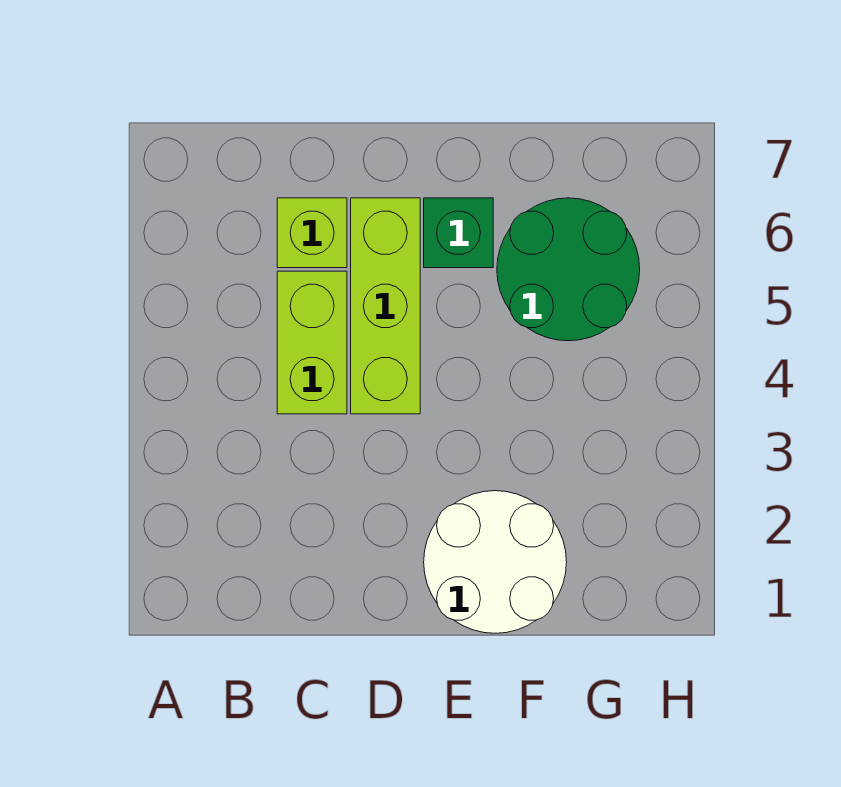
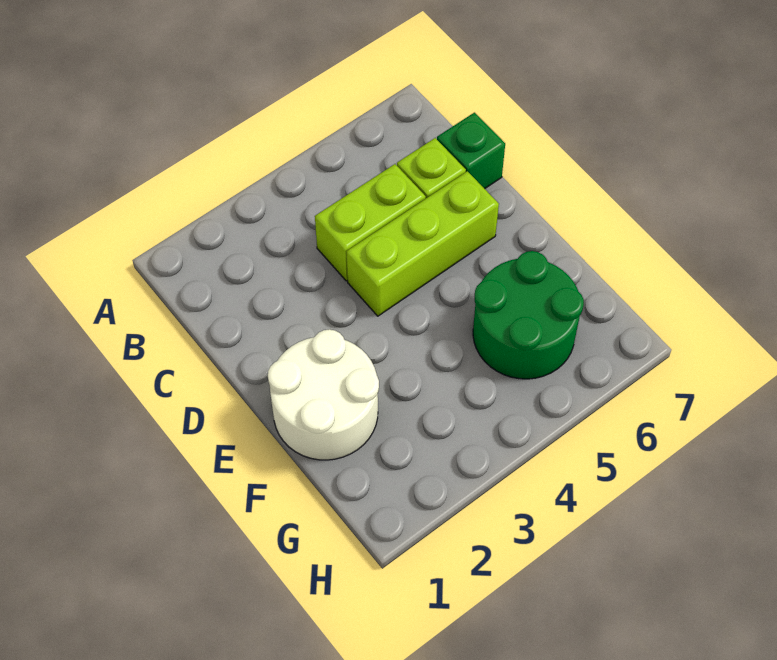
green brick E6 level 1 -> green brick C7 level 1

